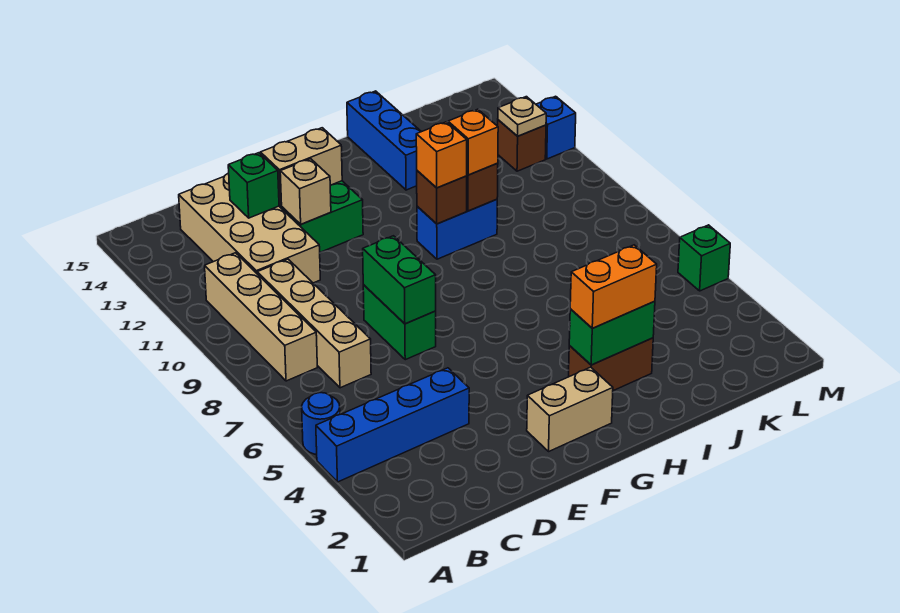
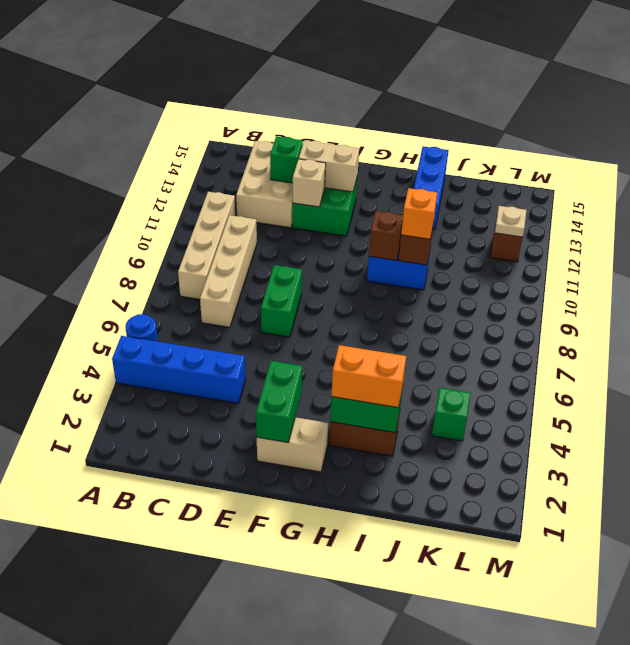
tan brick C11:D14 level 1 -> tan brick C12:D14 level 1
green brick E7:E8 level 2 -> green brick F2:F3 level 2
orange brick H10 level 3 -> none
green brick M5 level 1 -> green brick K4 level 1
blue brick M12 level 1 -> none

